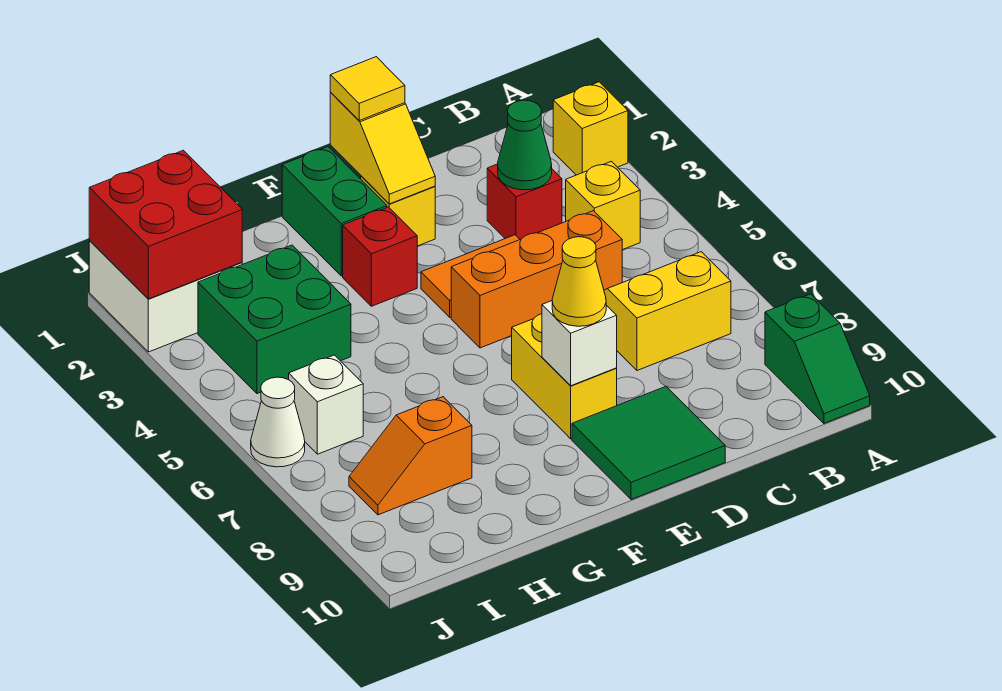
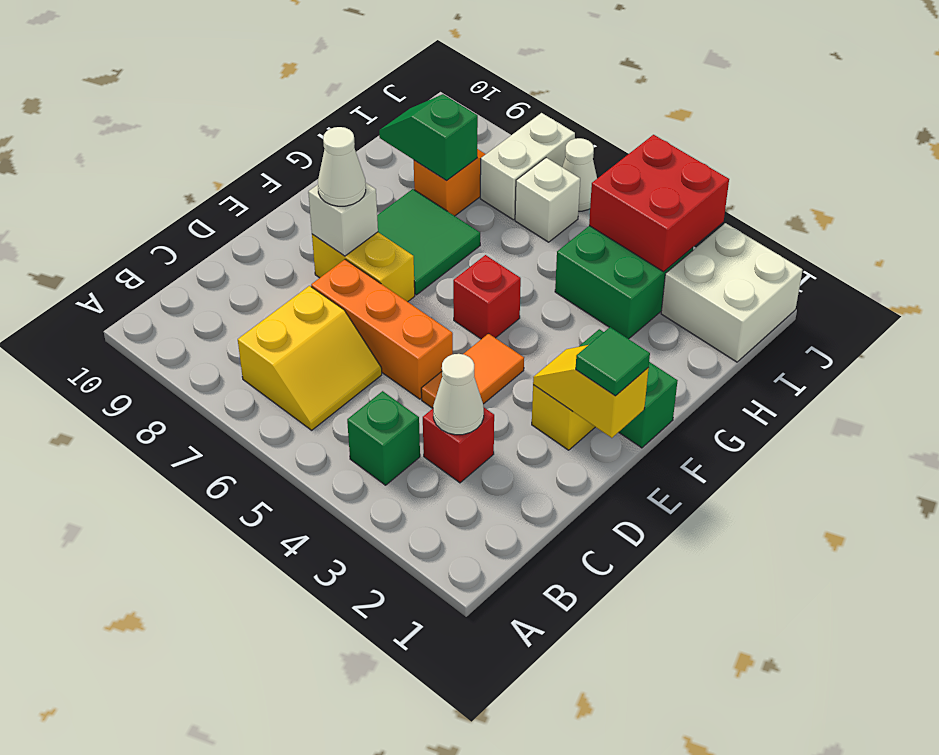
yellow brick A2 level 1 -> none
green slope A9:A10 level 1 top 9 -> green slope H8:H9 level 2 top 8
yellow brick B4 level 1 -> green brick B4 level 1
green cone C3 level 2 -> white cone C3 level 2
orange brick C5:E5 level 1 -> orange brick D5:D7 level 1
green tile D9:E10 level 1 -> green tile F7:G8 level 1
yellow tile E1 level 3 -> green tile E1 level 3
yellow cone E8 level 3 -> white cone E8 level 3
red brick F3 level 1 -> red brick F5 level 1
red brick I1:J2 level 2 -> red brick I3:J4 level 2
none -> white brick I7:J7 level 1

